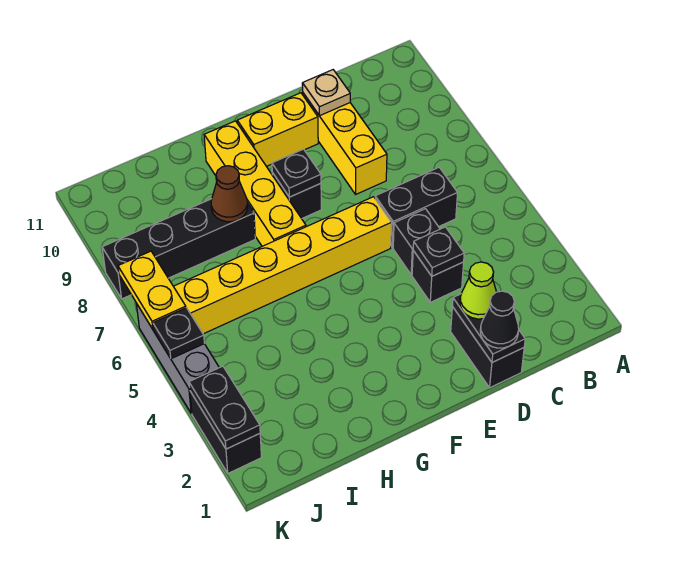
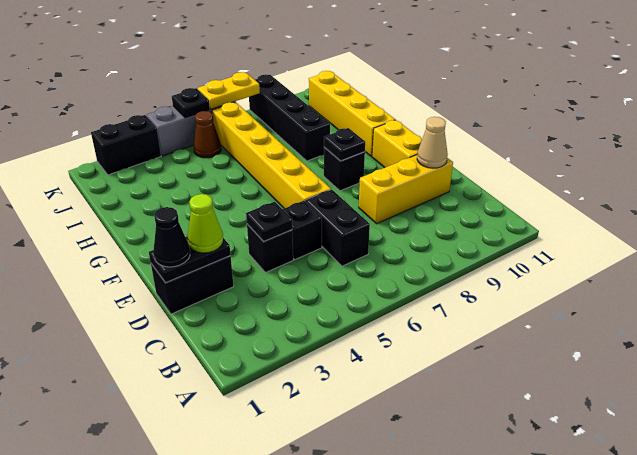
tan plate D10 level 2 -> tan cone D10 level 2
yellow brick G7:G10 level 1 -> yellow brick G10:J10 level 1
brown cone H8 level 2 -> brown cone J5 level 1
black plate K2:K3 level 2 -> none

